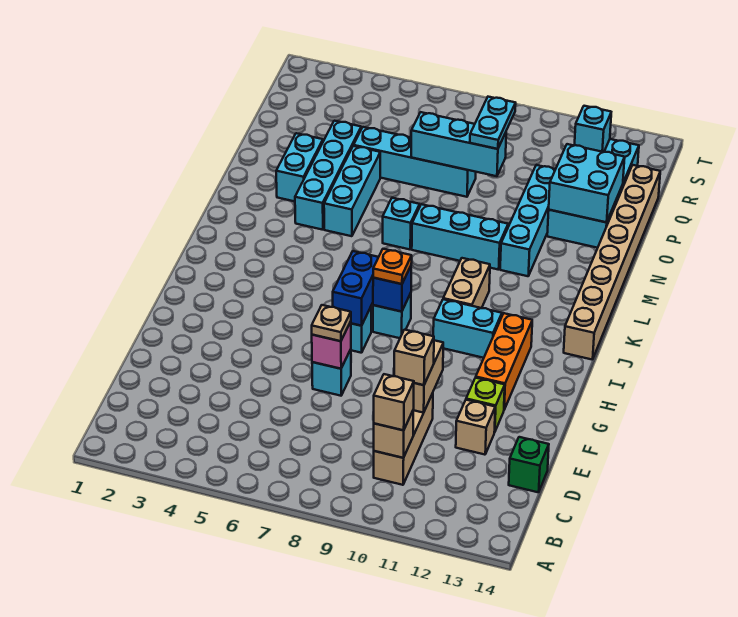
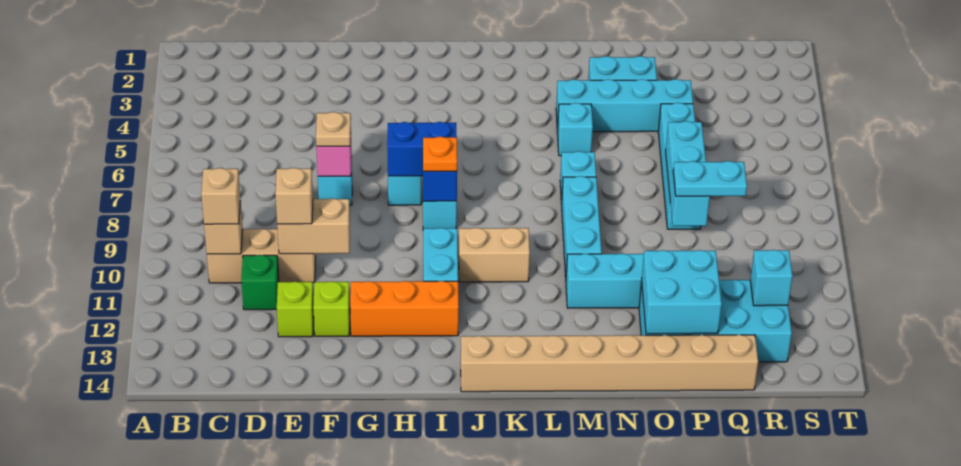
green brick D14 level 1 -> green brick D11 level 1
tan brick E12 level 1 -> lime brick E12 level 1
cyan brick M5:O5 level 1 -> cyan brick M5 level 1

